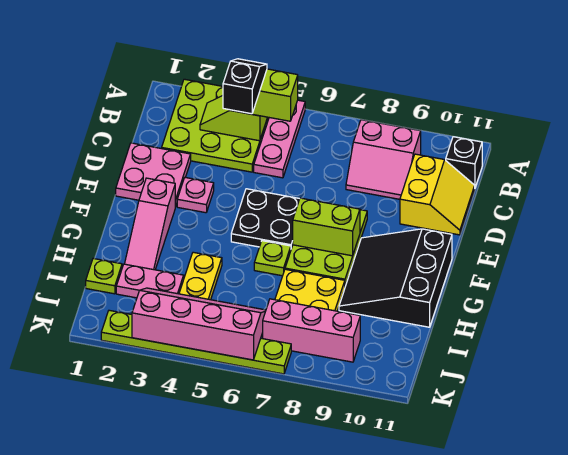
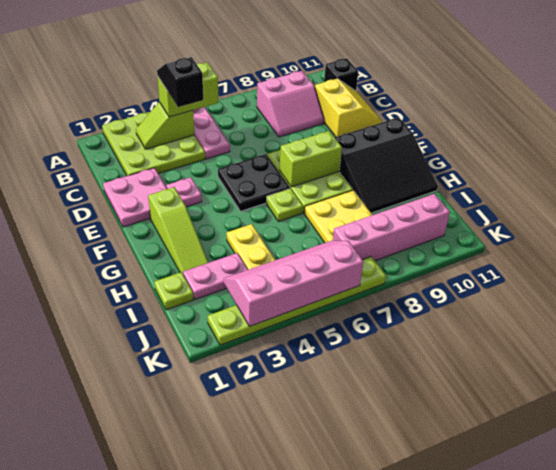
pink slope F2:H2 level 1 top F -> lime slope F2:H2 level 1 top F
black slope F9:H11 level 1 top 11 -> black slope F9:H11 level 1 top F
pink brick J7:J9 level 1 -> pink brick J7:J10 level 1

